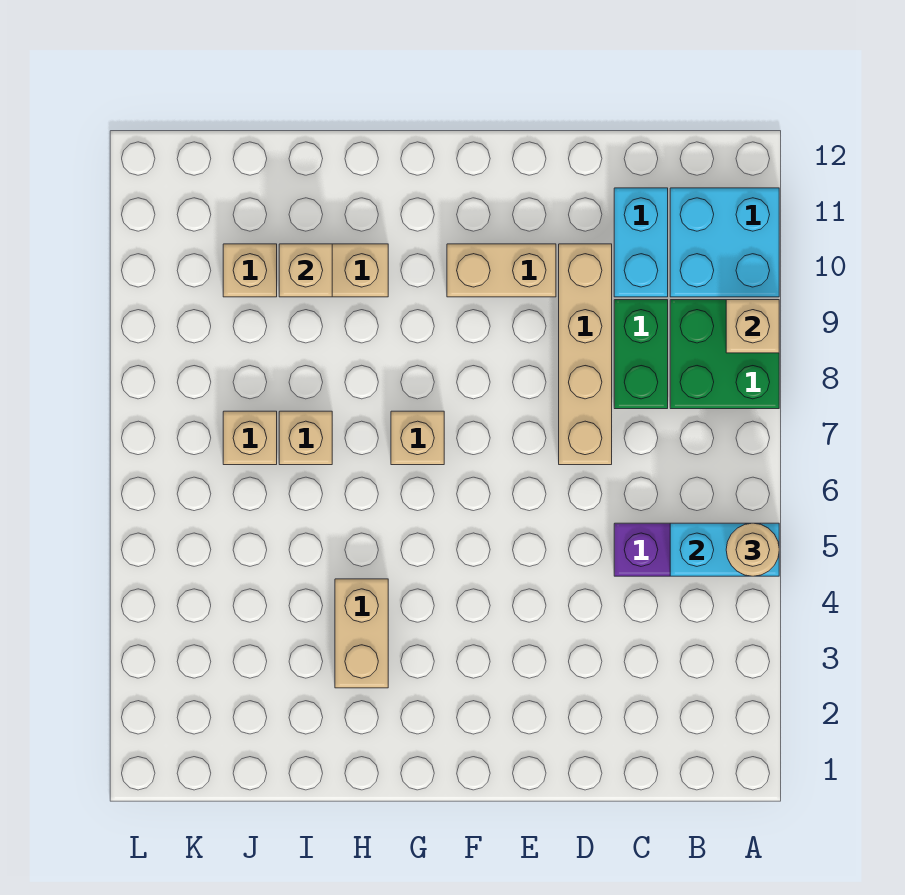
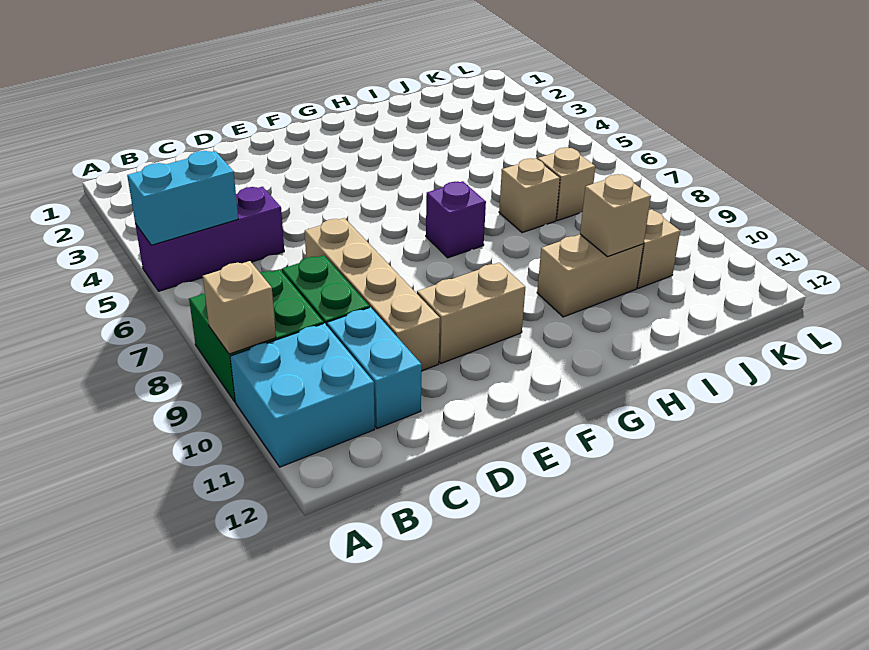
tan round brick A5 level 3 -> none
tan brick G7 level 1 -> purple brick G7 level 1
tan brick H3:H4 level 1 -> none

